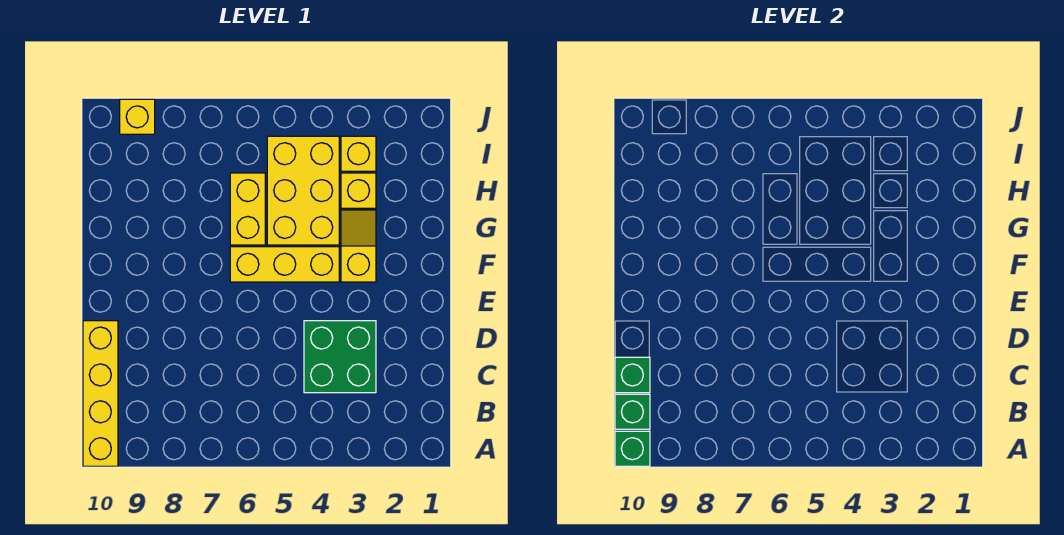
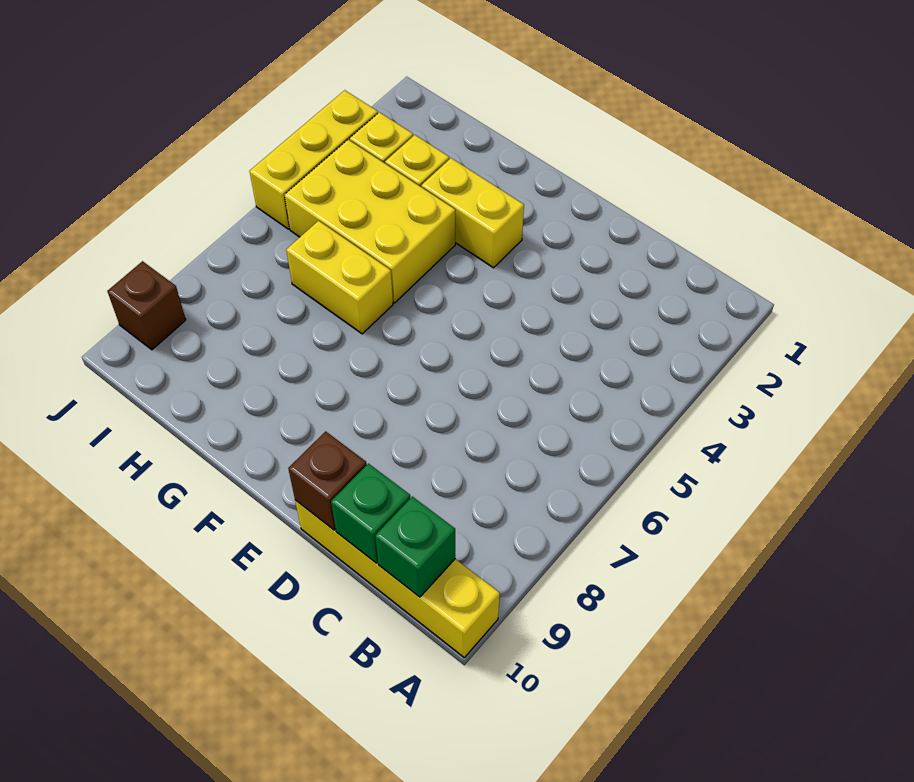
green brick A10 level 2 -> none
green brick C3:D4 level 1 -> none
none -> brown brick D10 level 2
yellow slope F3:G3 level 1 top F -> yellow brick F3:G3 level 1
yellow brick F4:F6 level 1 -> yellow brick J3:J5 level 1
yellow brick J9 level 1 -> brown brick J9 level 1

